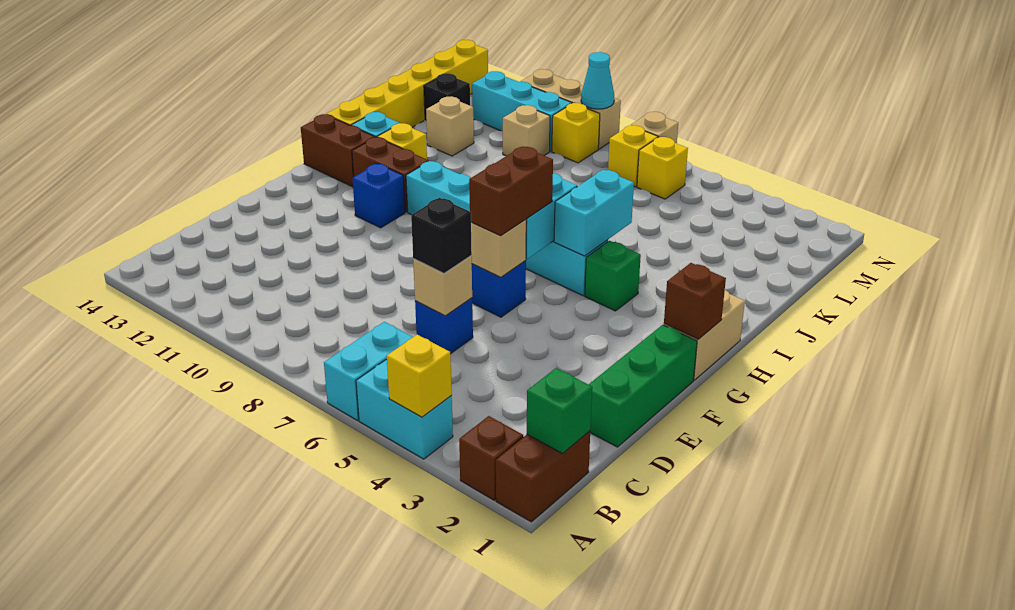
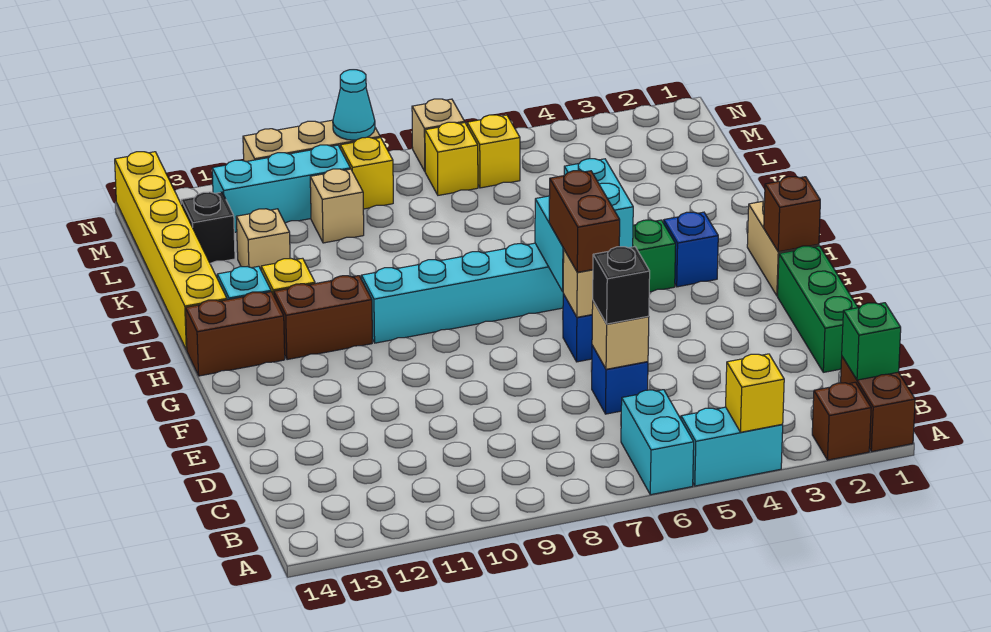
blue brick G11 level 1 -> blue brick H3 level 1

